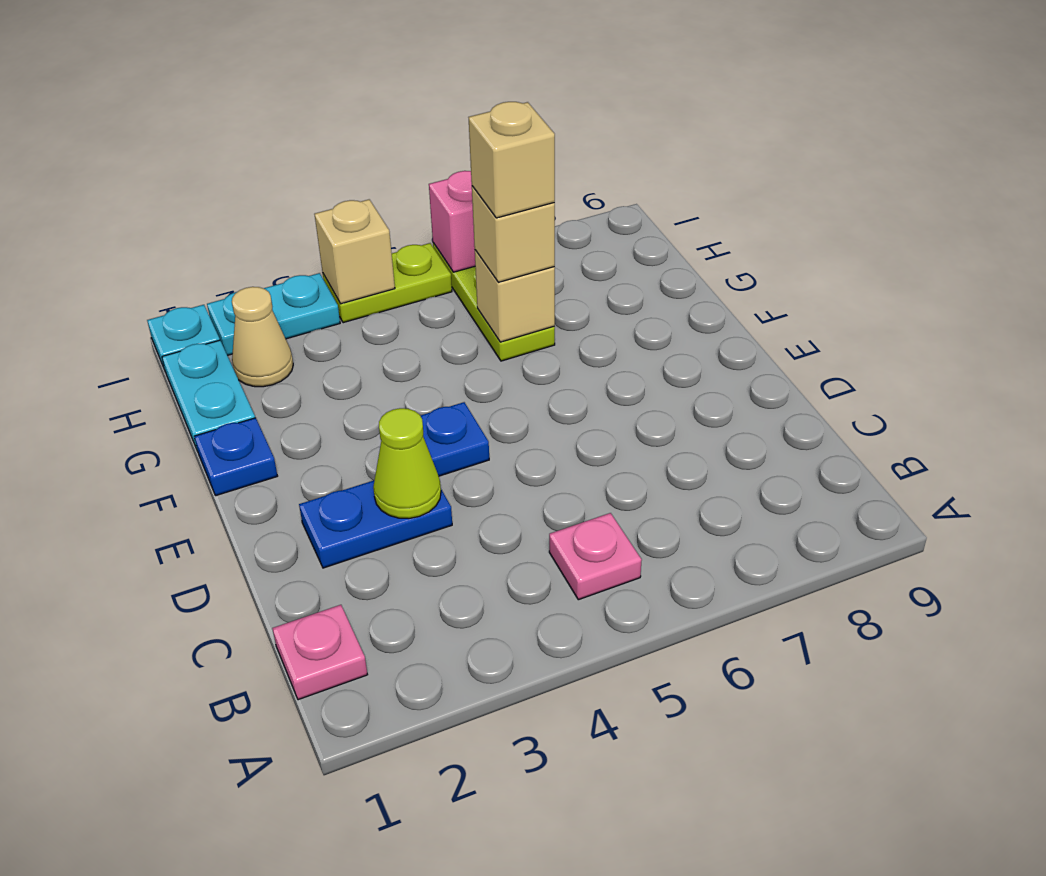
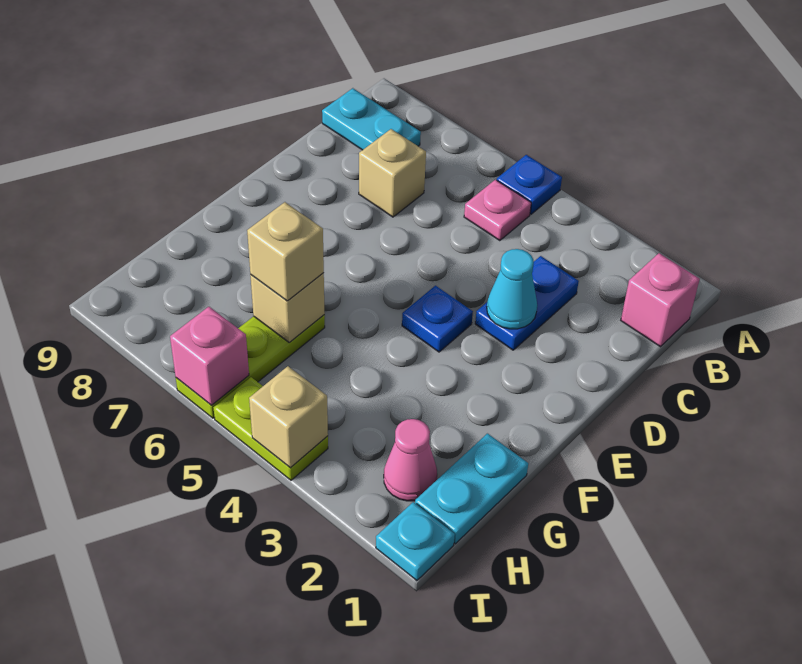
pink plate B1 level 1 -> pink brick B1 level 1
blue plate D2:D3 level 1 -> blue plate C3:D3 level 1
lime cone D3 level 2 -> cyan cone D3 level 2
blue plate F1 level 1 -> blue plate A5 level 1
tan brick G6 level 4 -> tan brick C7 level 1
tan cone H2 level 1 -> pink cone H2 level 1
cyan plate I2:I3 level 1 -> cyan plate B8:B9 level 1

